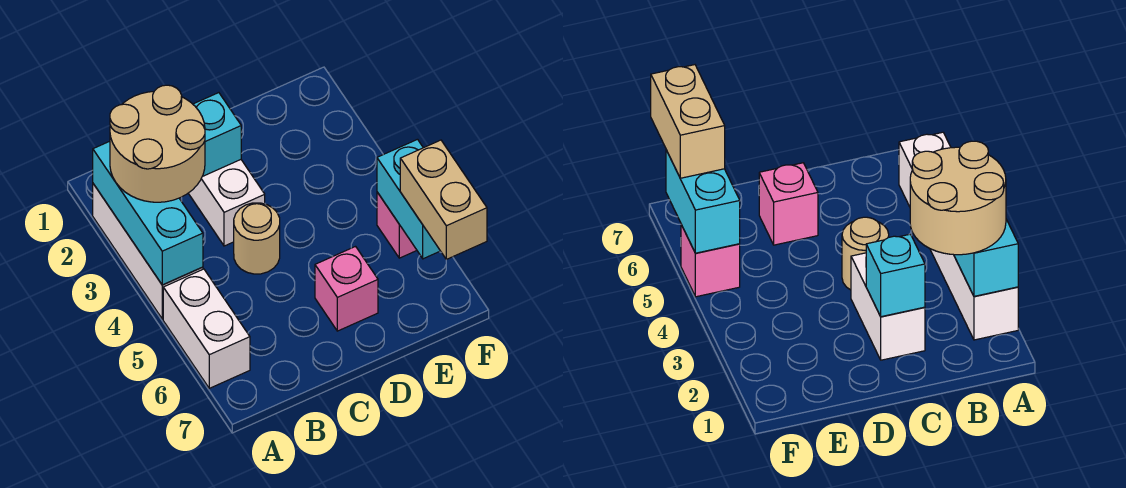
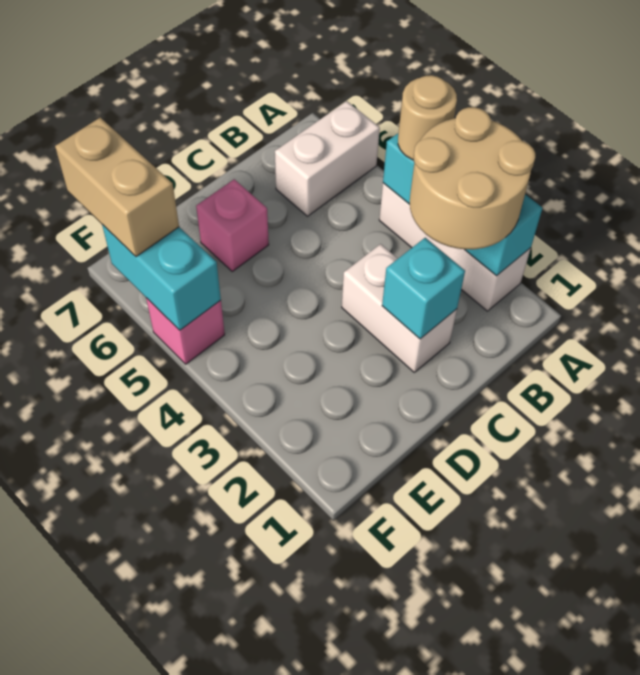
white brick A5:A6 level 1 -> white brick A6:B6 level 1
tan round brick C4 level 1 -> tan round brick A4 level 3

